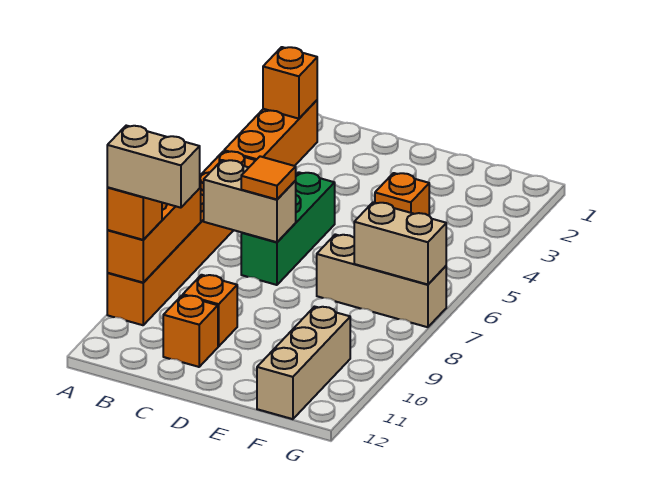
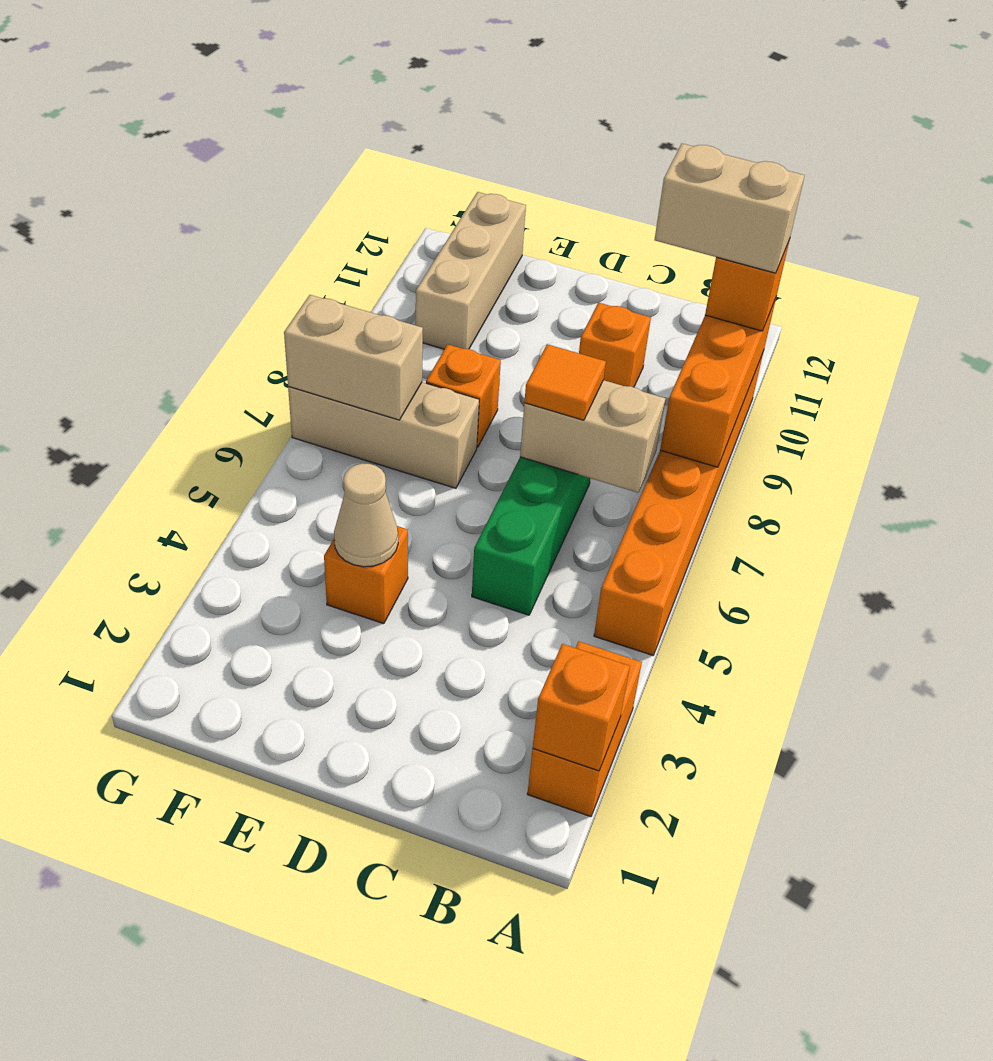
orange brick A2:A4 level 1 -> orange brick A2:A3 level 1
orange brick C11 level 1 -> orange brick E8 level 1
none -> tan cone E4 level 2

